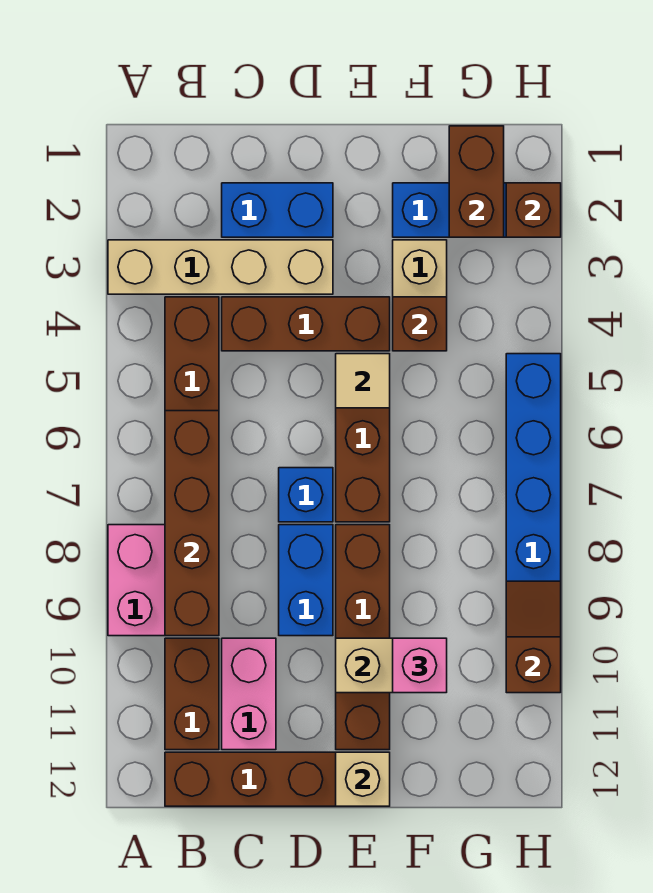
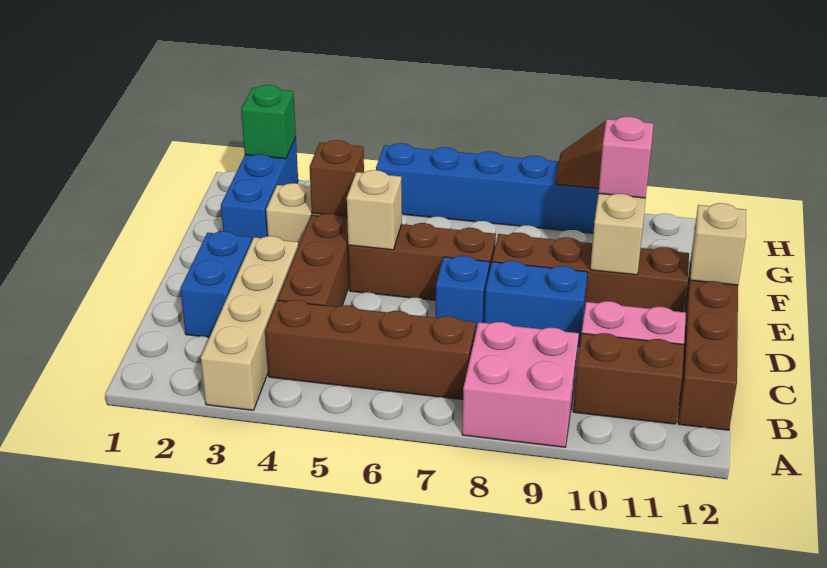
brown brick B6:B9 level 2 -> none
tan tile E5 level 2 -> tan brick E5 level 2
brown brick G1:G2 level 2 -> none
brown brick H2 level 2 -> green brick H2 level 2

